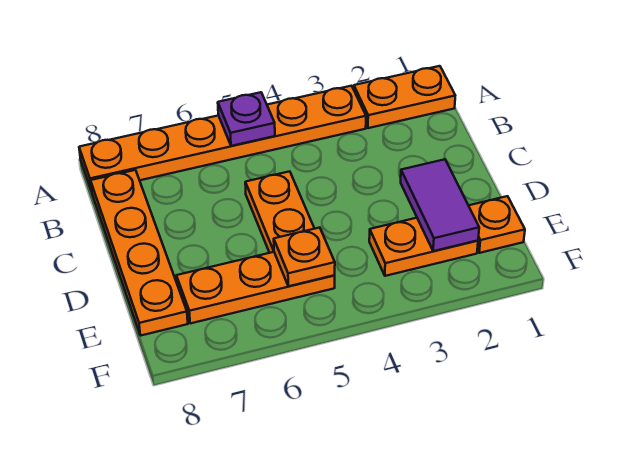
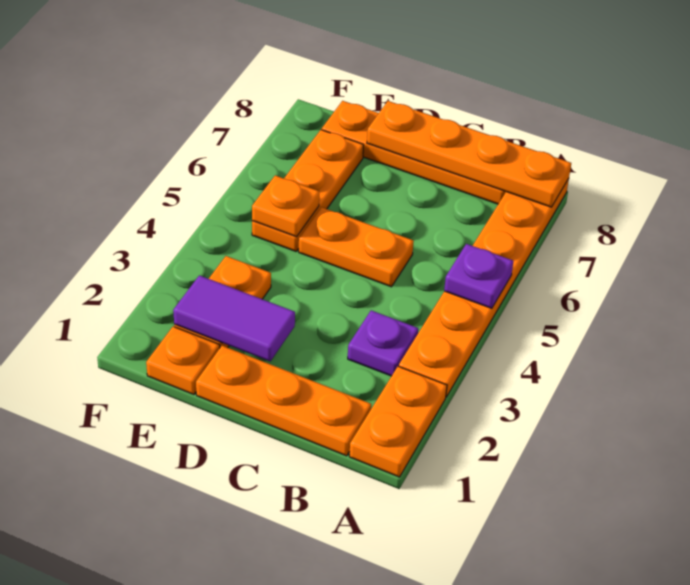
none -> orange plate A8:D8 level 2
none -> orange plate B1:D1 level 1
none -> purple plate B3 level 1

